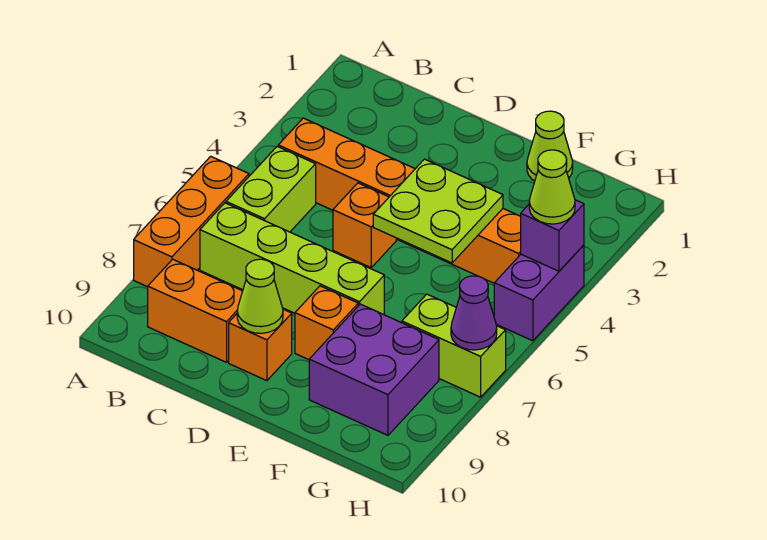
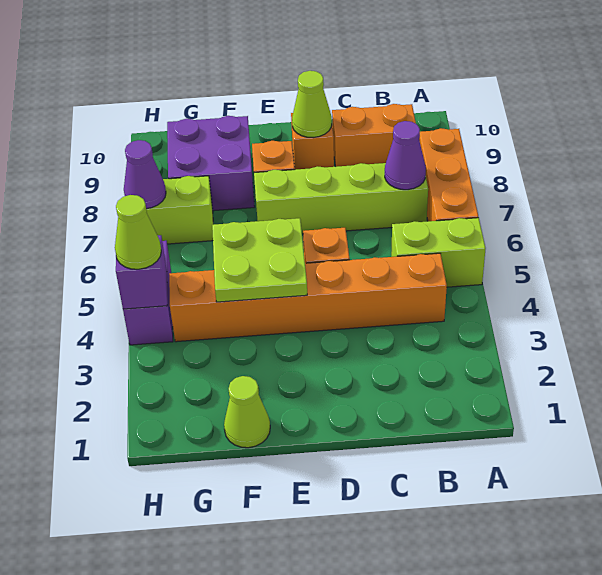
lime brick B5:B6 level 1 -> lime brick A5:B5 level 1
none -> purple cone B7 level 2

